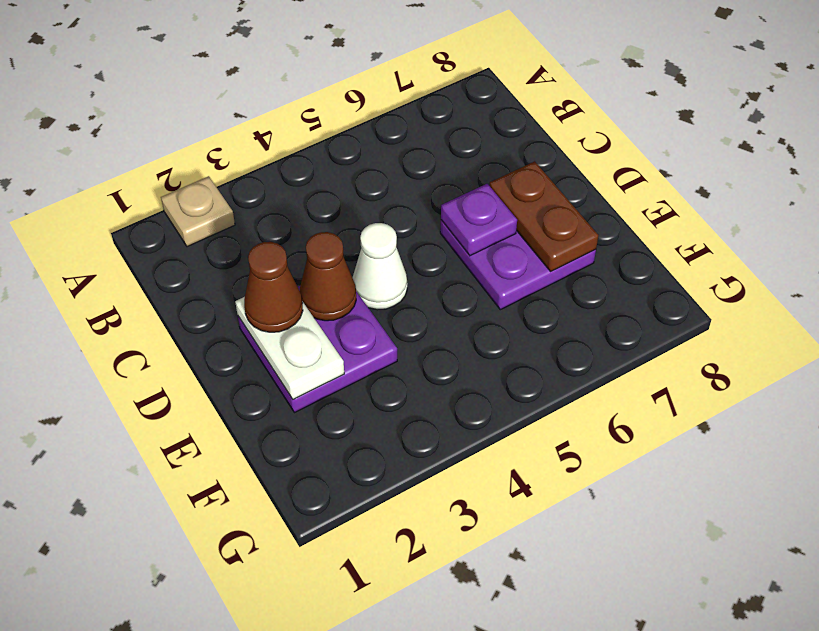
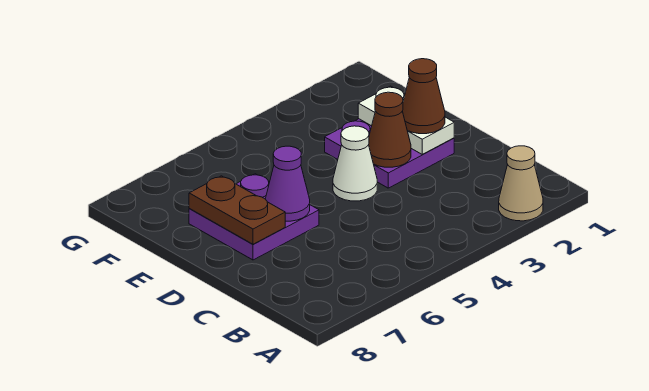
tan plate A2 level 1 -> tan cone A2 level 1
purple plate D6 level 2 -> purple cone D6 level 2

